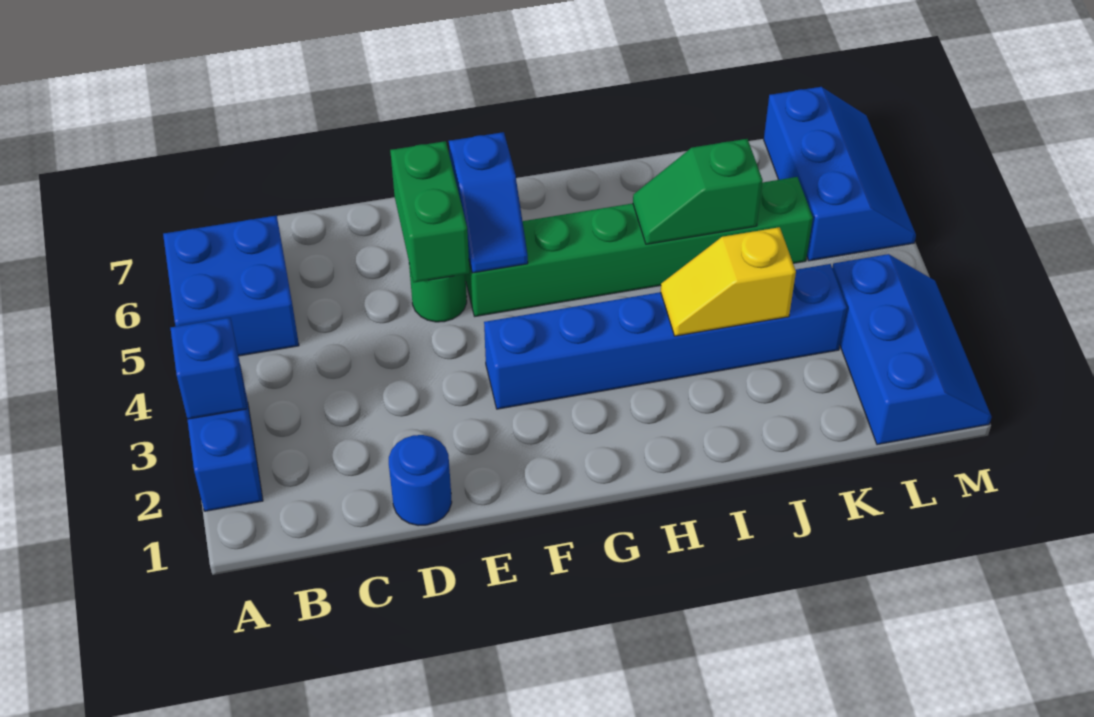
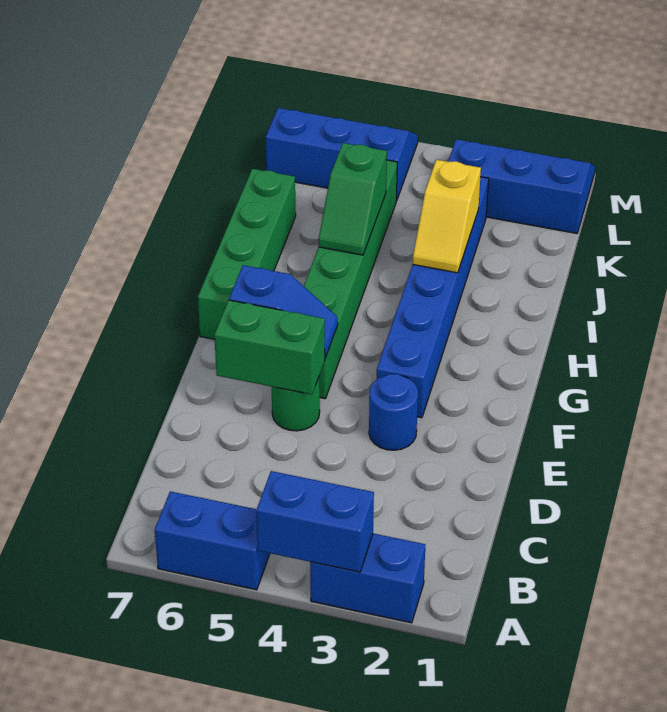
blue brick A3 level 2 -> blue brick A3:A4 level 2
blue brick A5:B6 level 1 -> blue brick A5:A6 level 1
blue round brick D1 level 1 -> blue round brick E3 level 1
none -> green brick G7:J7 level 1

